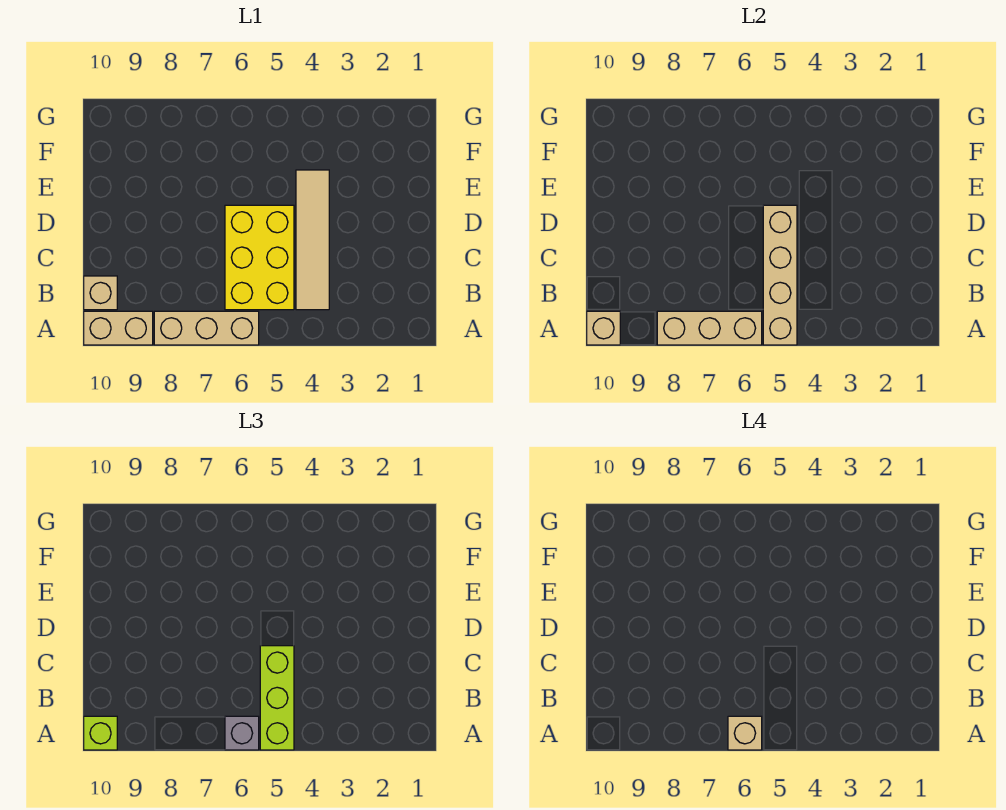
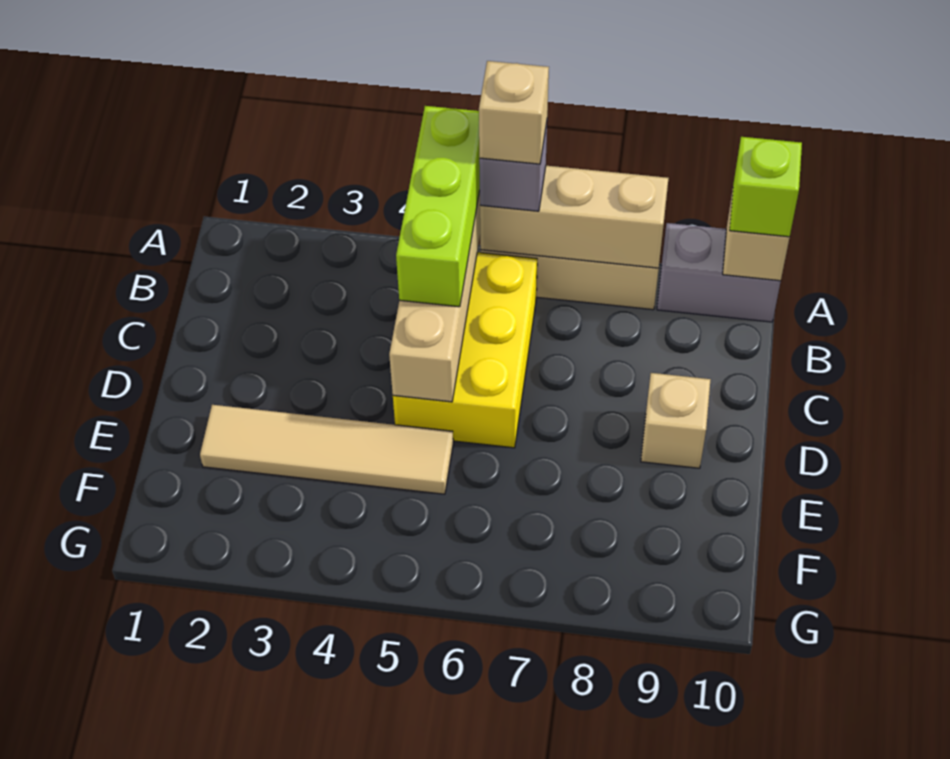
tan brick A9:A10 level 1 -> grey brick A9:A10 level 1
tan tile B4:E4 level 1 -> tan tile E2:E5 level 1
tan brick B10 level 1 -> tan brick D9 level 1

